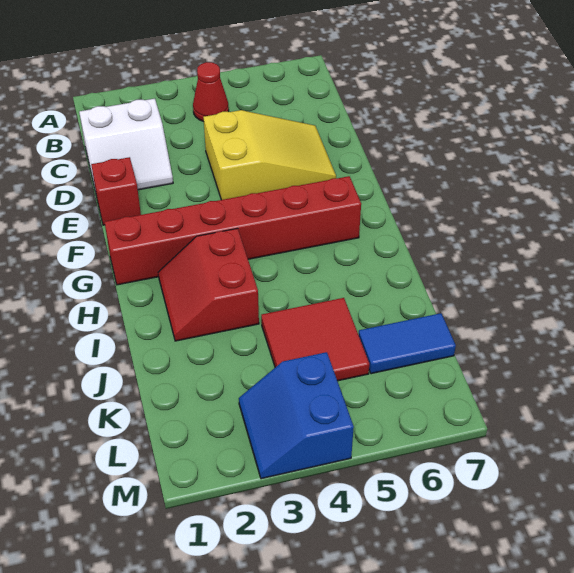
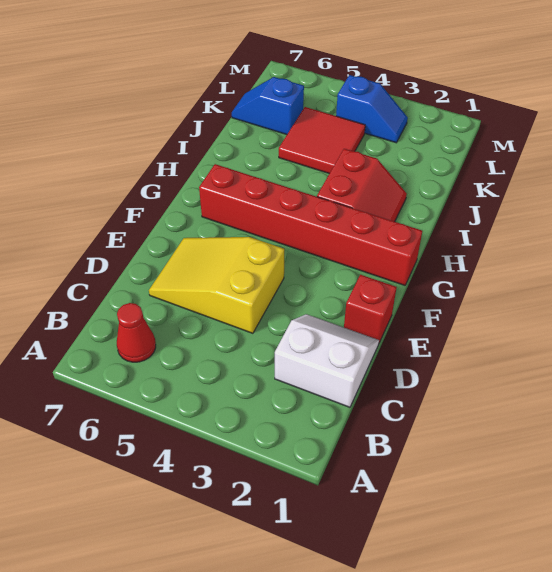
red cone B4 level 1 -> red cone B6 level 1
blue tile K6:K7 level 1 -> blue slope K6:K7 level 1 top 6
blue slope L3:M4 level 1 top 4 -> blue slope L3:L4 level 1 top 4

